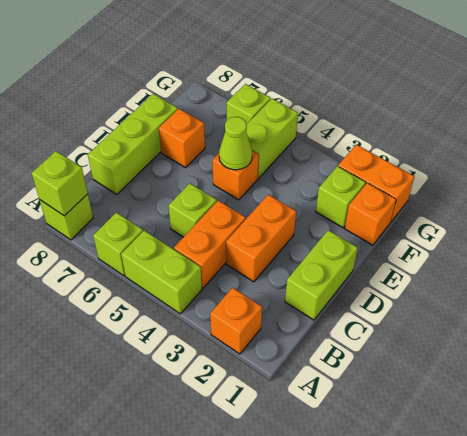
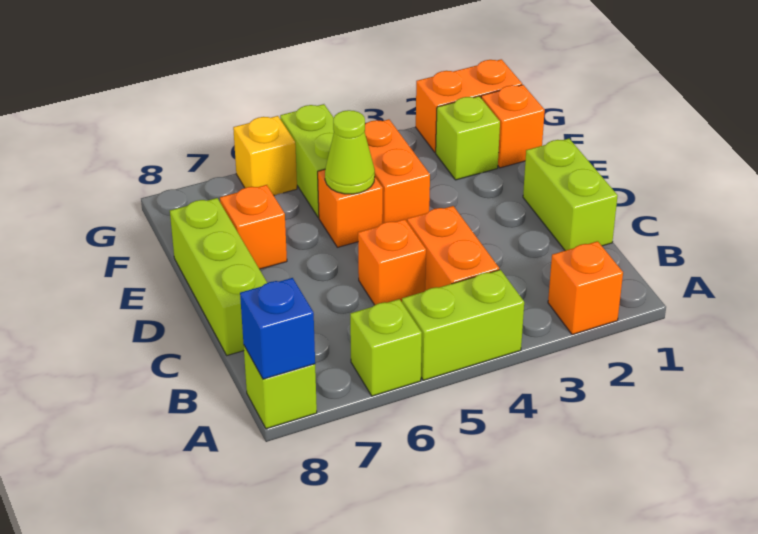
lime brick A8 level 2 -> blue brick A8 level 2
orange brick C3:D3 level 1 -> orange brick E4:F4 level 1
lime brick C5 level 1 -> orange brick C5 level 1
lime brick G6 level 1 -> yellow brick G6 level 1

